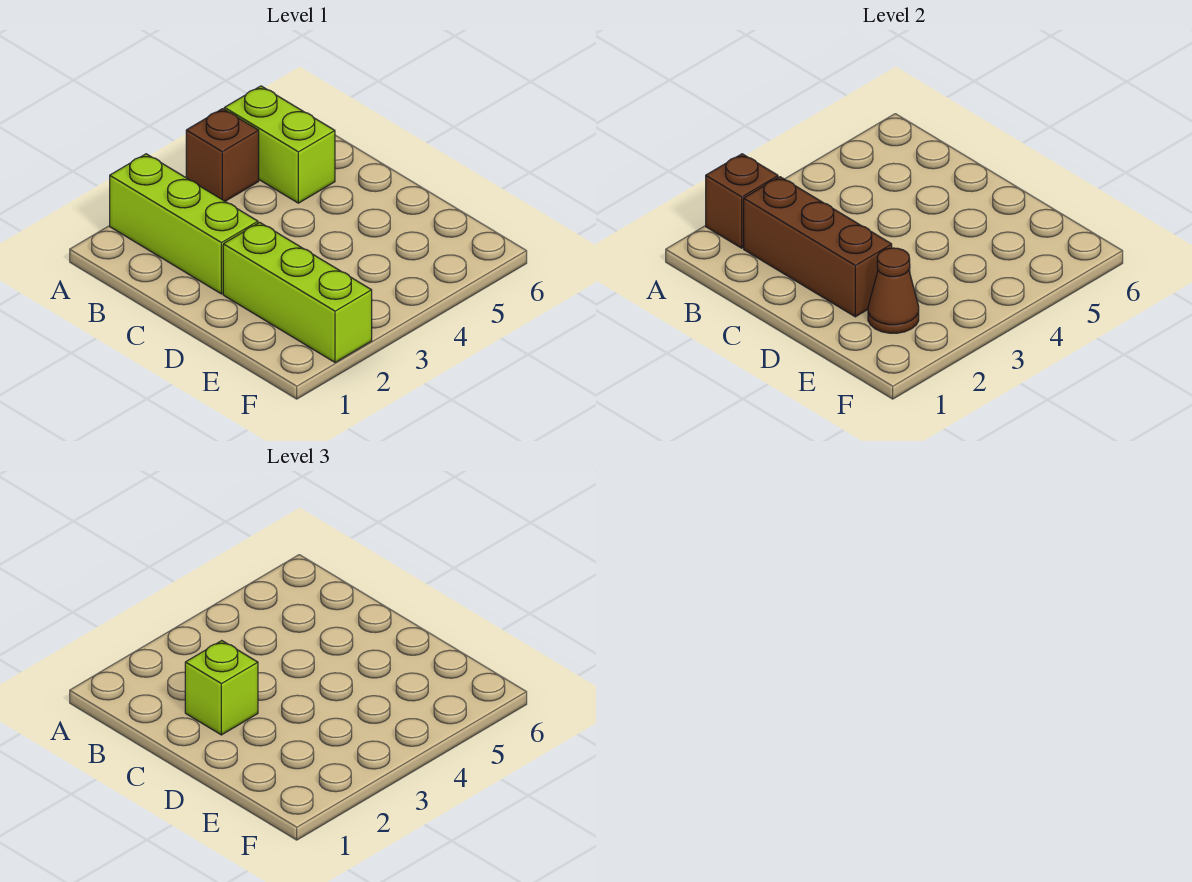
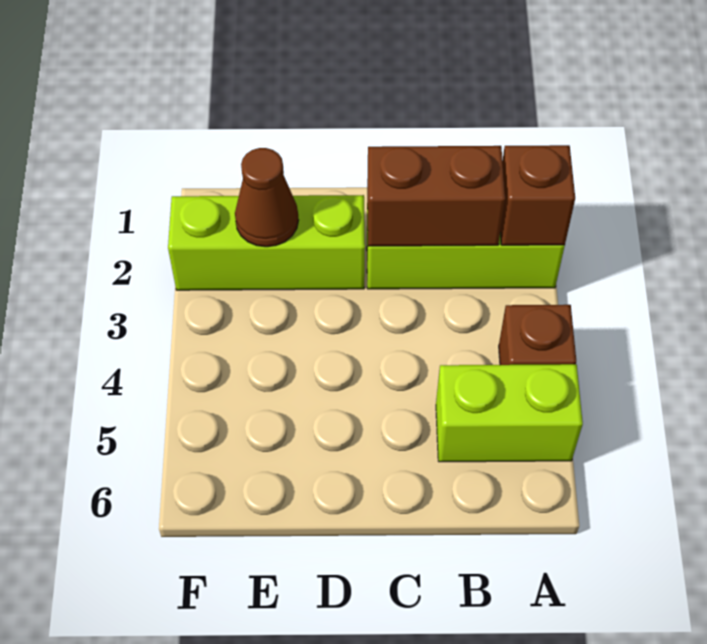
brown brick B2:D2 level 2 -> brown brick B2:C2 level 2
lime brick C2 level 3 -> none

